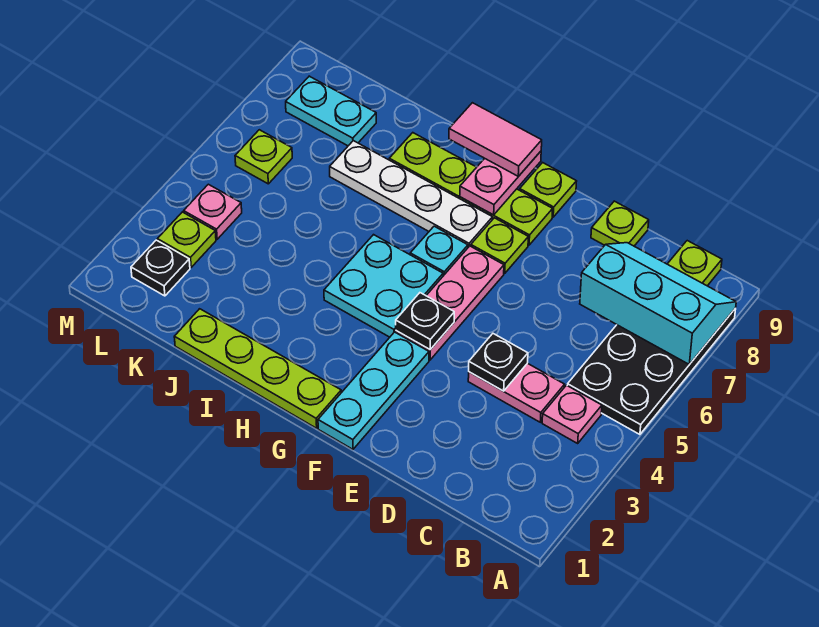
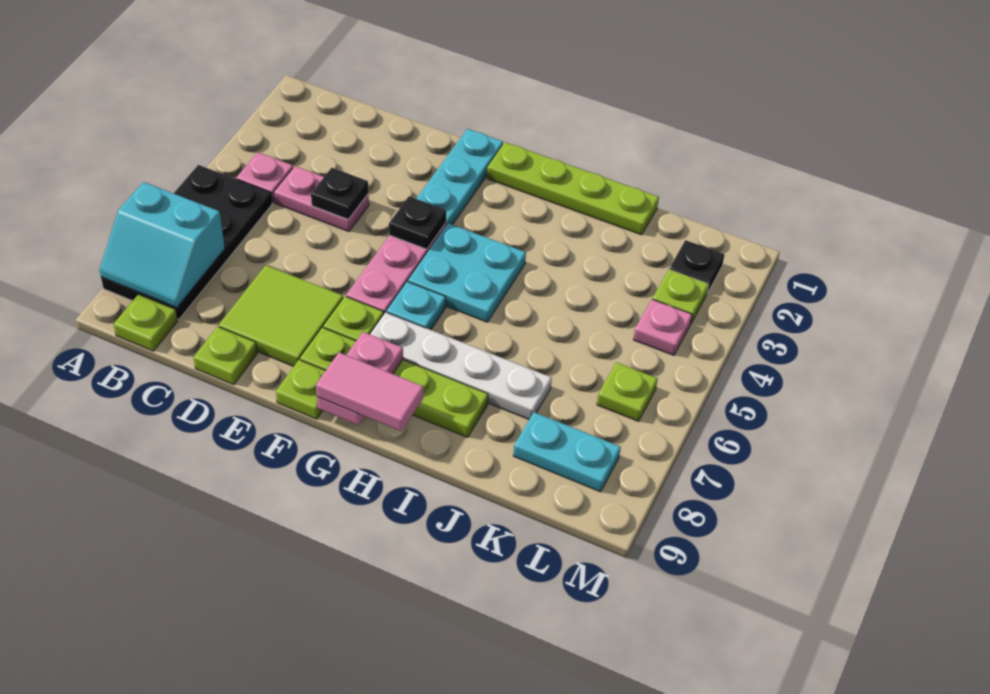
cyan slope A7:C8 level 2 top 7 -> cyan slope A7:B8 level 2 top 7
none -> lime tile D7:E8 level 1

